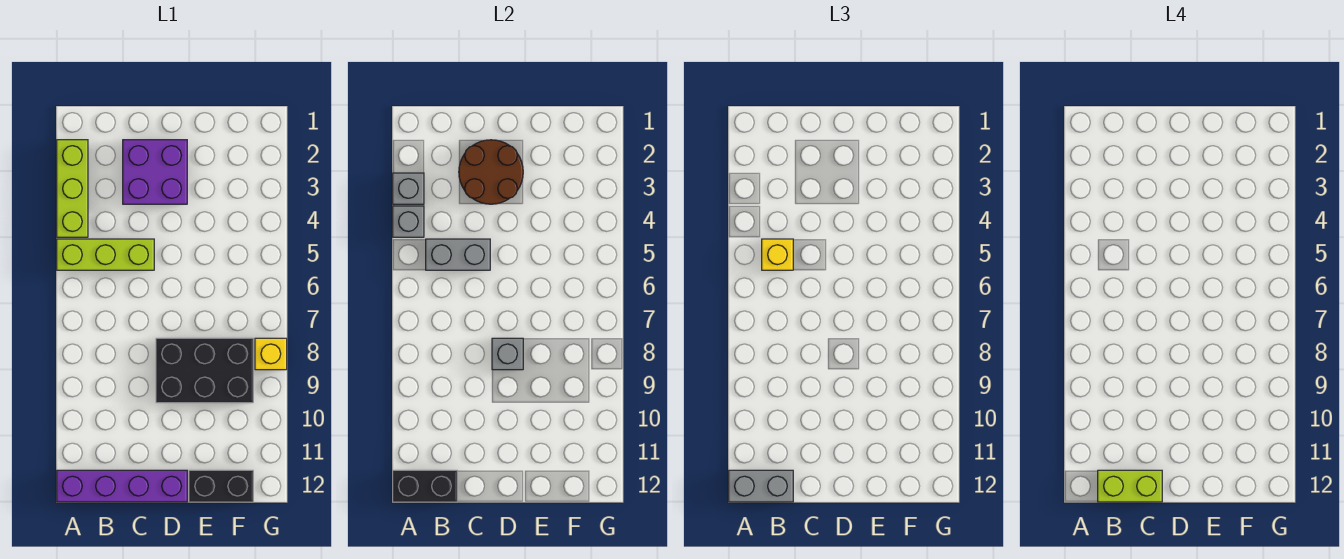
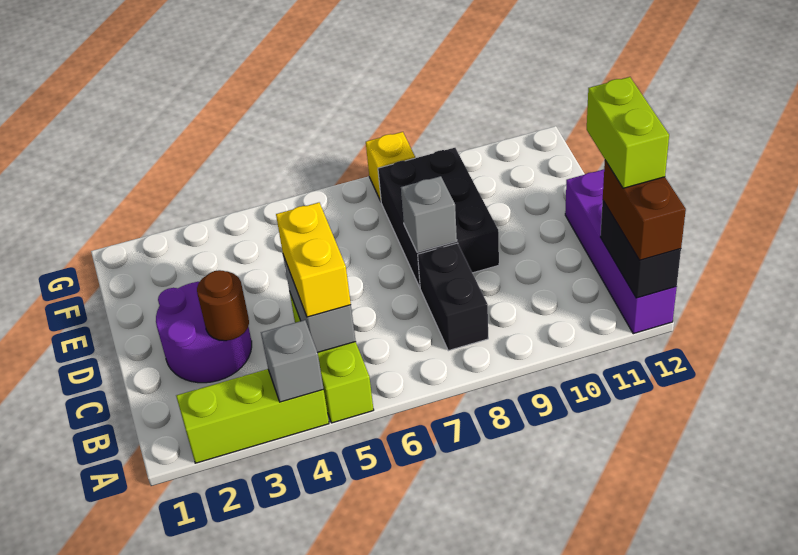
grey brick A3 level 2 -> none
grey brick A12:B12 level 3 -> brown brick A12:B12 level 3
yellow brick B5 level 3 -> yellow brick B5:C5 level 3
purple brick C2:D3 level 1 -> purple round brick C2:D3 level 1
brown round brick C2:D3 level 2 -> brown round brick C3 level 2
black brick E12:F12 level 1 -> black brick B8:C8 level 1

